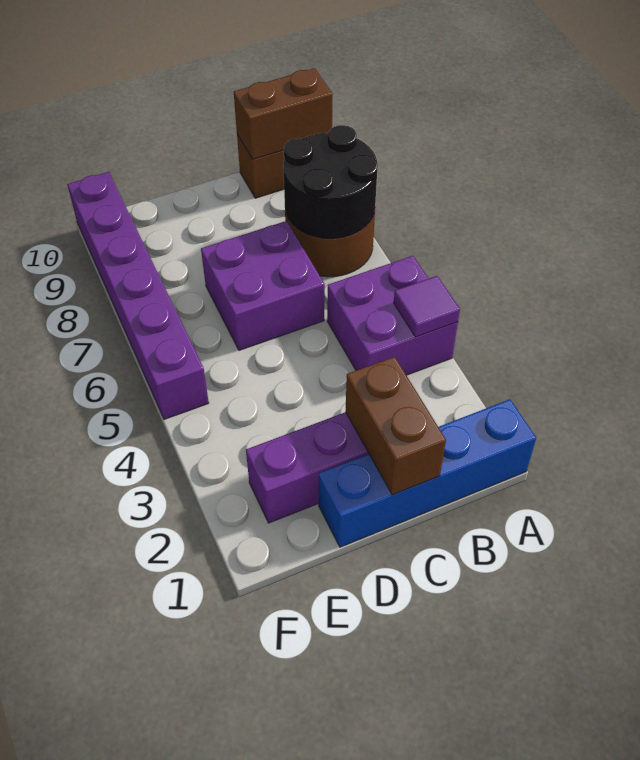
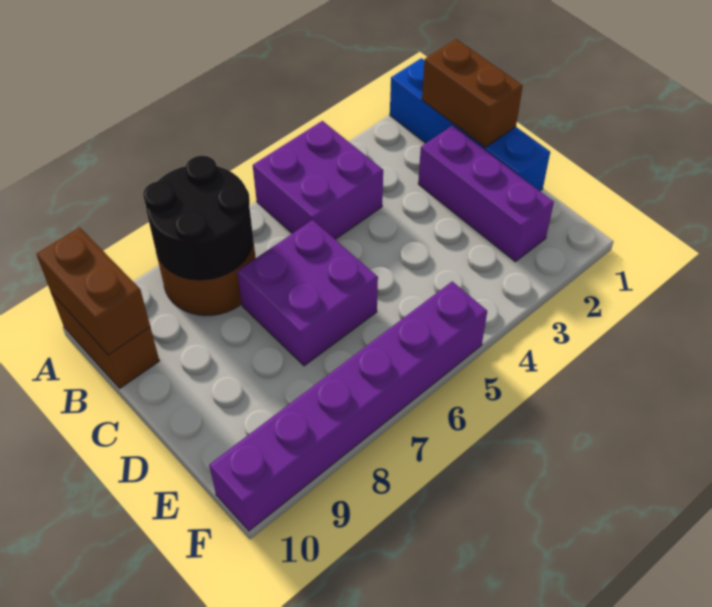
purple tile A4 level 2 -> none
brown brick C1:C2 level 2 -> brown brick B1:C1 level 2

